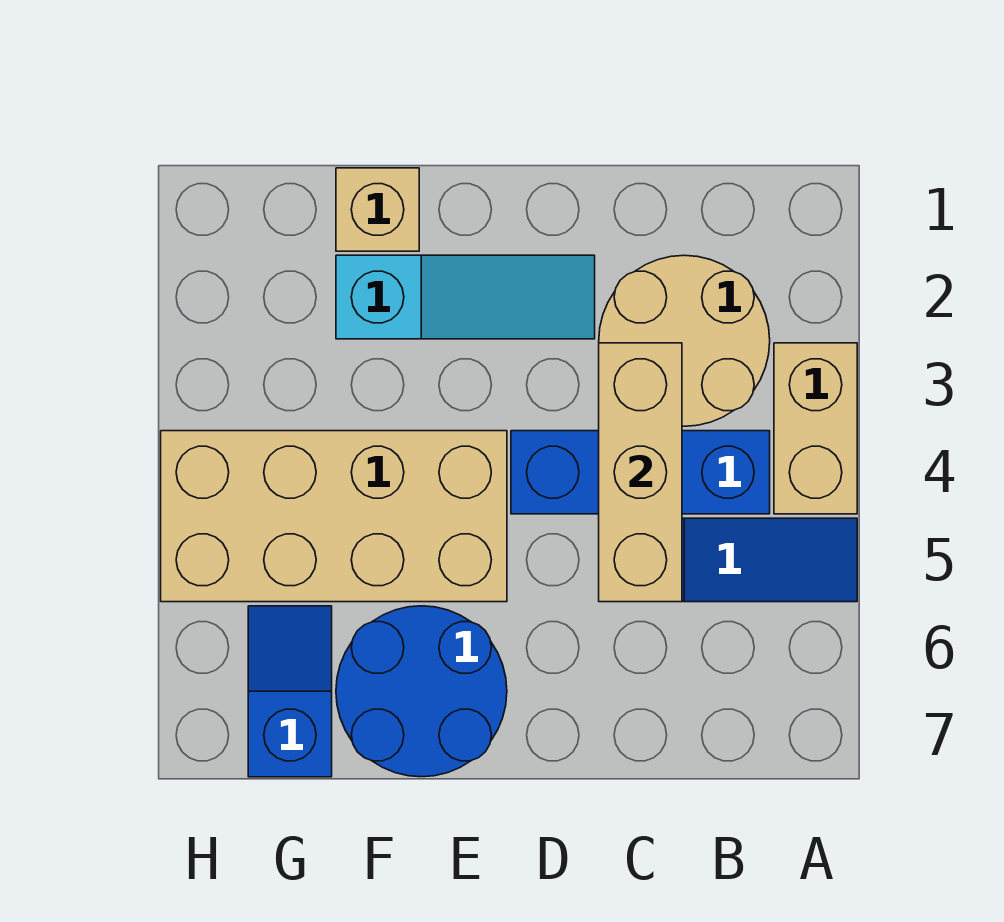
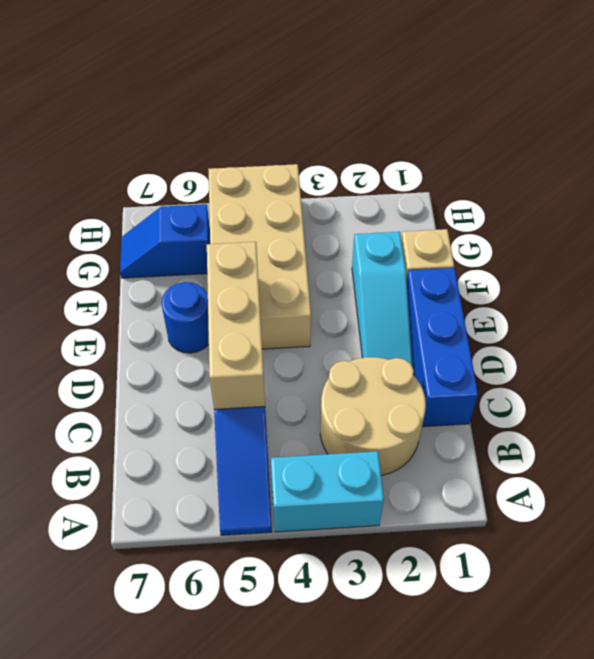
tan brick A3:A4 level 1 -> cyan brick A3:A4 level 1
blue brick B4:D4 level 1 -> blue brick C1:E1 level 1
tan brick C3:C5 level 2 -> tan brick C5:E5 level 2
blue round brick E6:F7 level 1 -> blue round brick E6 level 1
blue slope G6:G7 level 1 top 7 -> blue slope G6:G7 level 1 top 6

